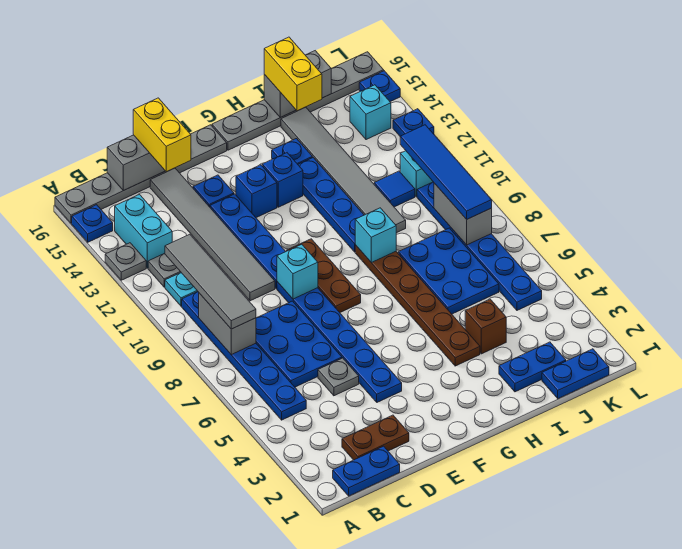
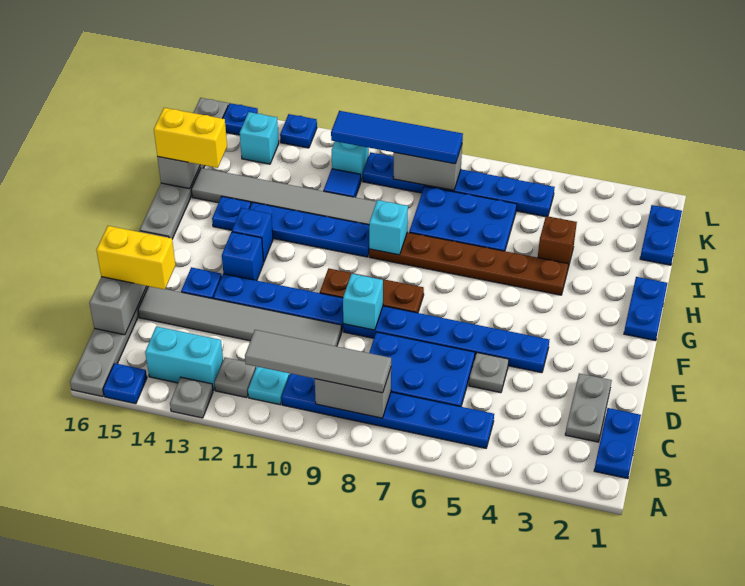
brown plate C2:D2 level 1 -> grey plate C2:D2 level 1
blue plate I2:J2 level 1 -> blue plate G1:H1 level 1

